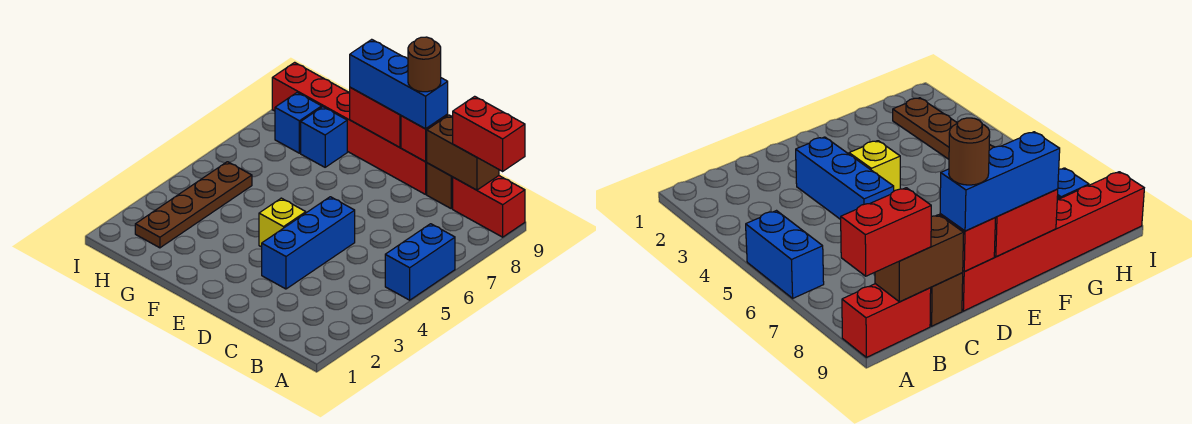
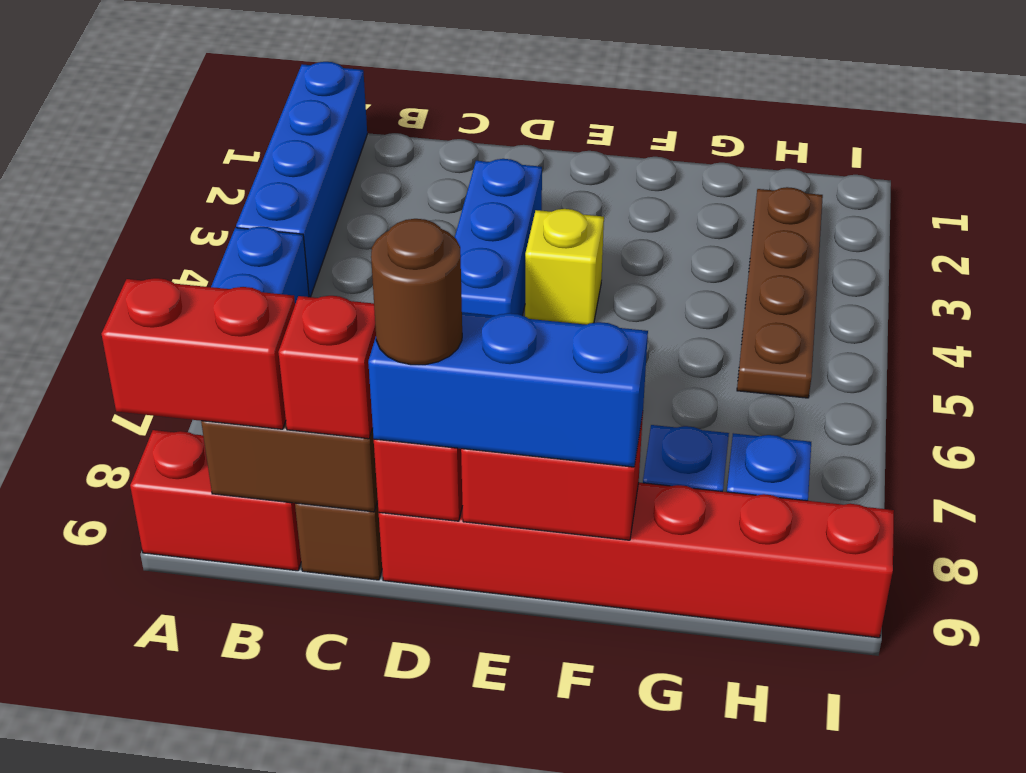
none -> blue brick A1:A4 level 1
none -> red brick C9 level 3

